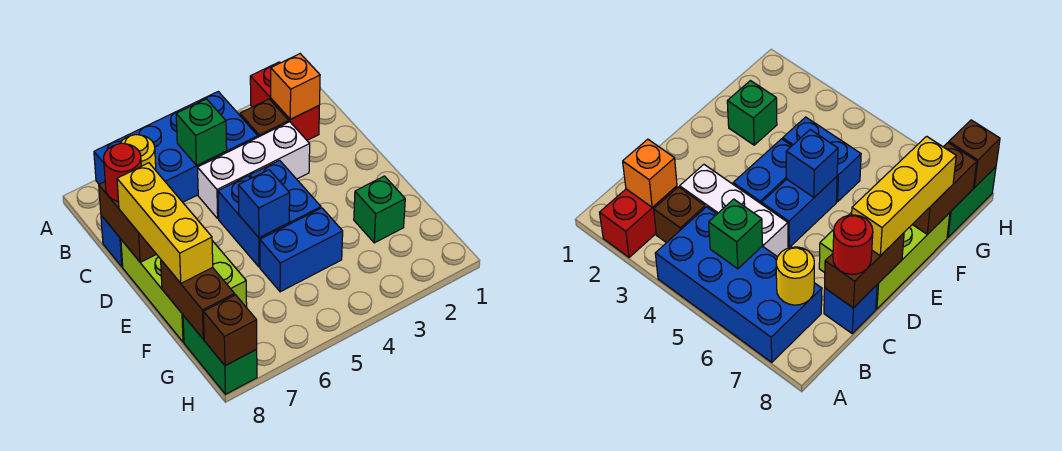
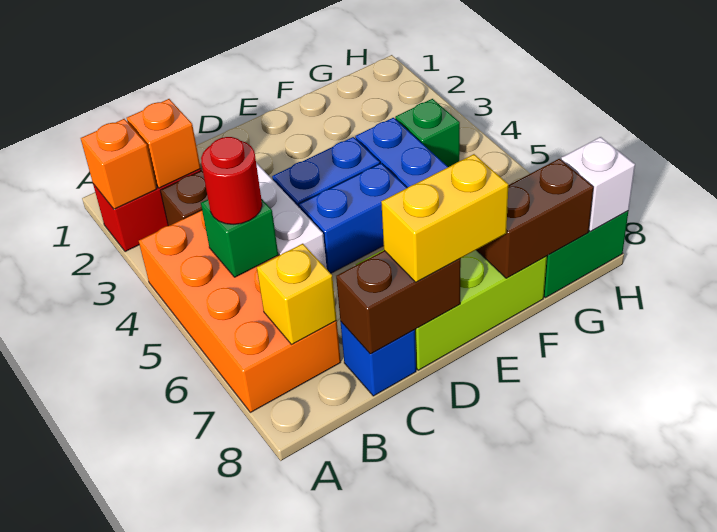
none -> orange brick A2 level 2
blue brick A4:B7 level 1 -> orange brick A4:B7 level 1
yellow round brick B7 level 2 -> yellow brick B7 level 2
red round brick C8 level 3 -> red round brick B5 level 3
yellow brick D8:F8 level 3 -> yellow brick D8:E8 level 3
blue brick E5 level 2 -> none
green brick F2 level 1 -> green brick G4 level 1
brown brick H8 level 2 -> white brick H8 level 2

